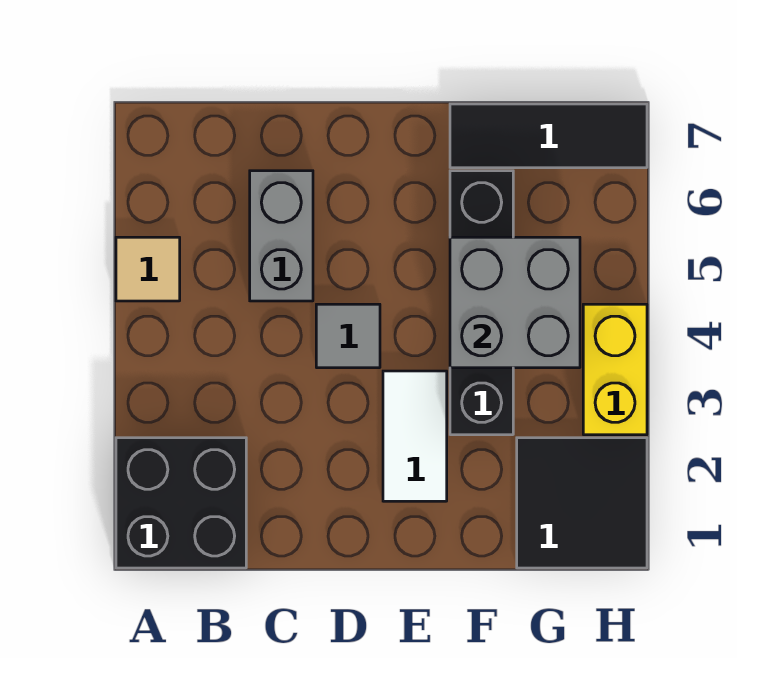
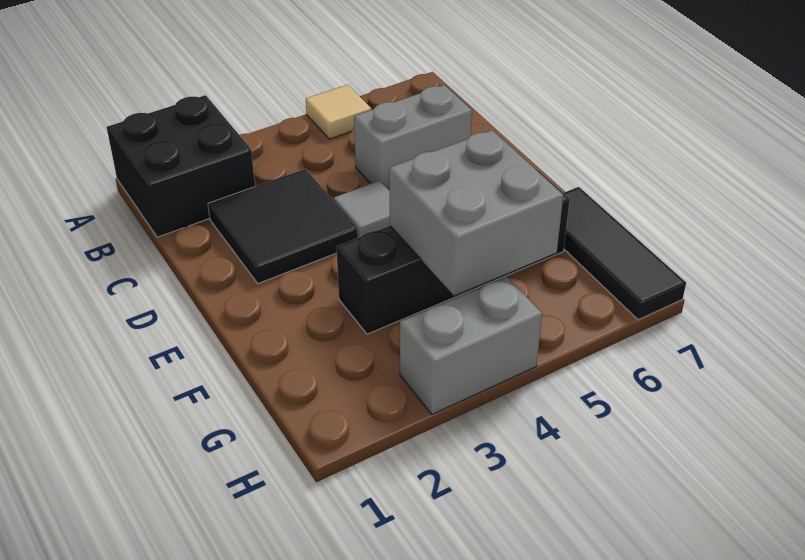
white tile E2:E3 level 1 -> none
black tile G1:H2 level 1 -> black tile C2:D3 level 1
yellow brick H3:H4 level 1 -> grey brick H3:H4 level 1

